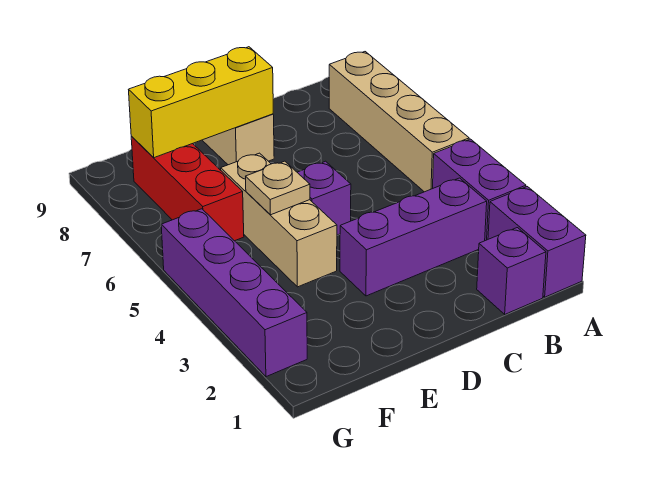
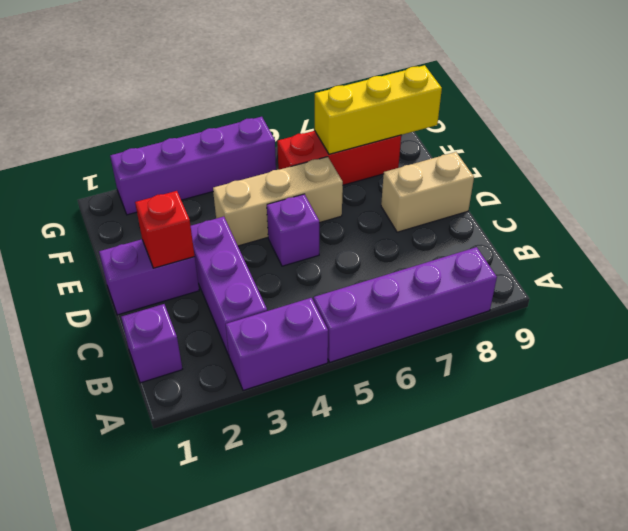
purple brick A1:A2 level 1 -> purple brick D1:D2 level 1
tan brick A5:A8 level 1 -> purple brick A5:A8 level 1
none -> red brick D2 level 2
yellow brick D8:F8 level 2 -> yellow brick F7:F9 level 2
tan plate E5 level 2 -> none

